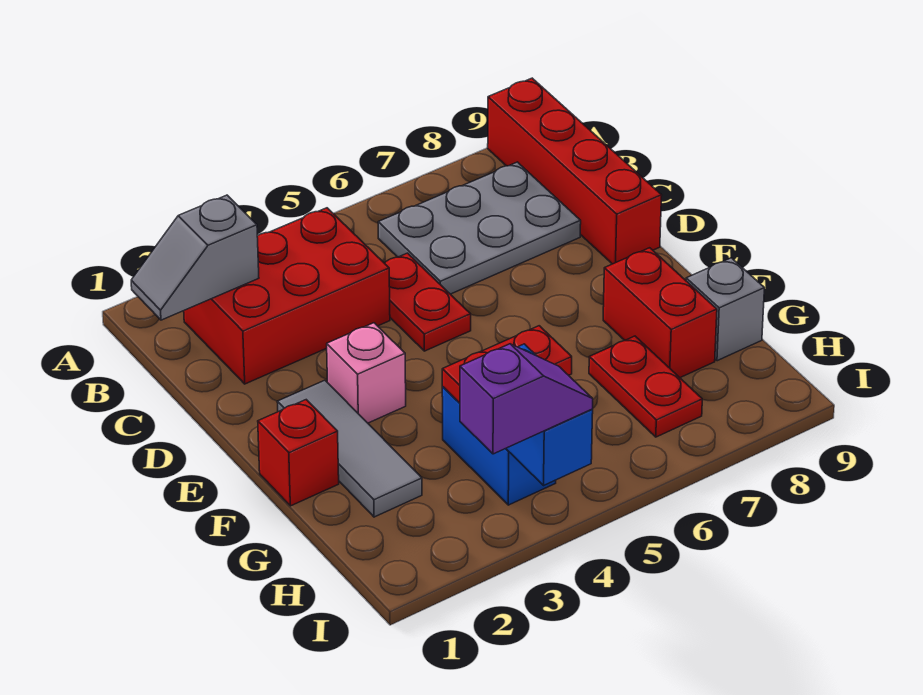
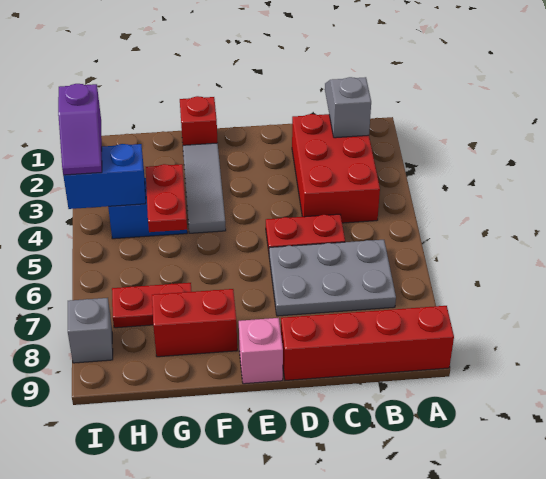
grey plate B6:C8 level 1 -> grey plate B6:D7 level 1
grey tile E2:G2 level 1 -> grey tile F2:F4 level 1
pink brick E3 level 1 -> pink brick E9 level 1
grey brick G9 level 1 -> grey brick I8 level 1

